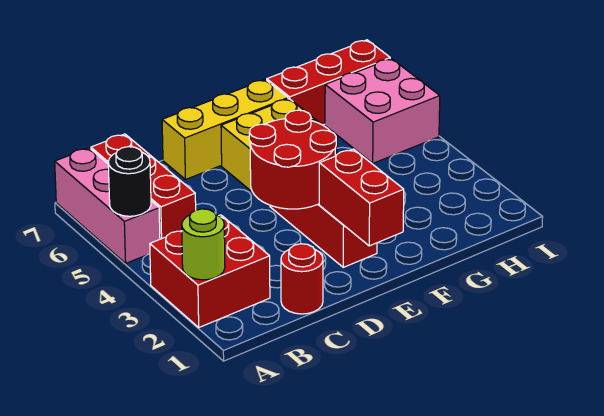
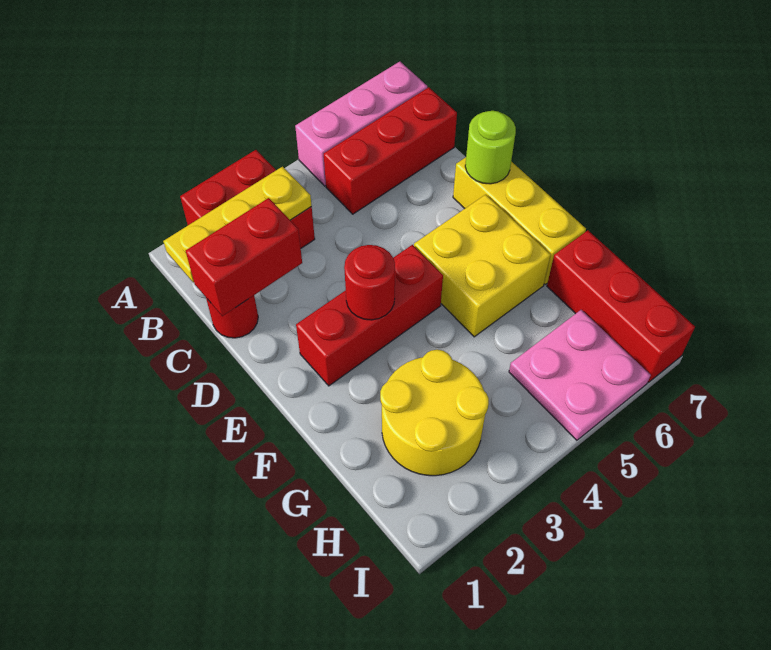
lime round brick A2 level 2 -> lime round brick D7 level 2
black round brick A5 level 2 -> none
none -> yellow plate B1:B3 level 2
red round brick D3:E4 level 2 -> red round brick E3 level 2
red brick E1:E2 level 2 -> red brick C1:C2 level 2
none -> yellow round brick G2:H3 level 1
pink brick H5:I6 level 1 -> pink plate H5:I6 level 1

